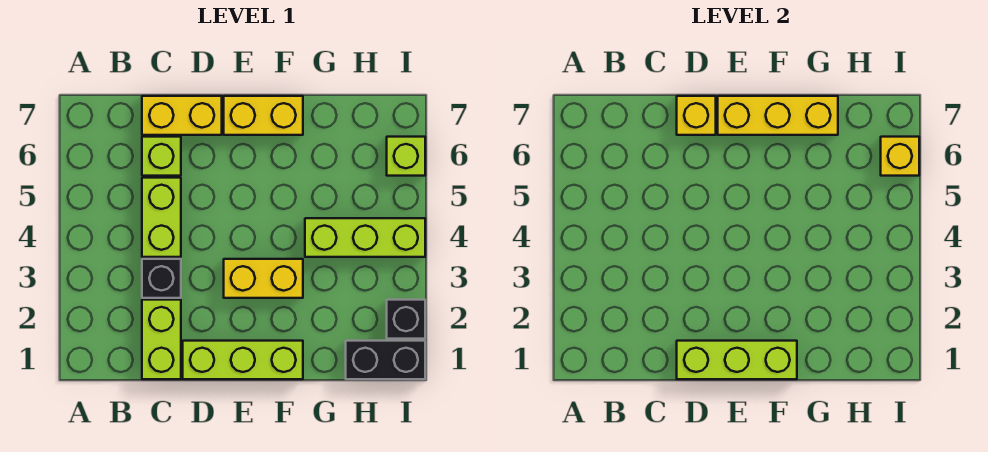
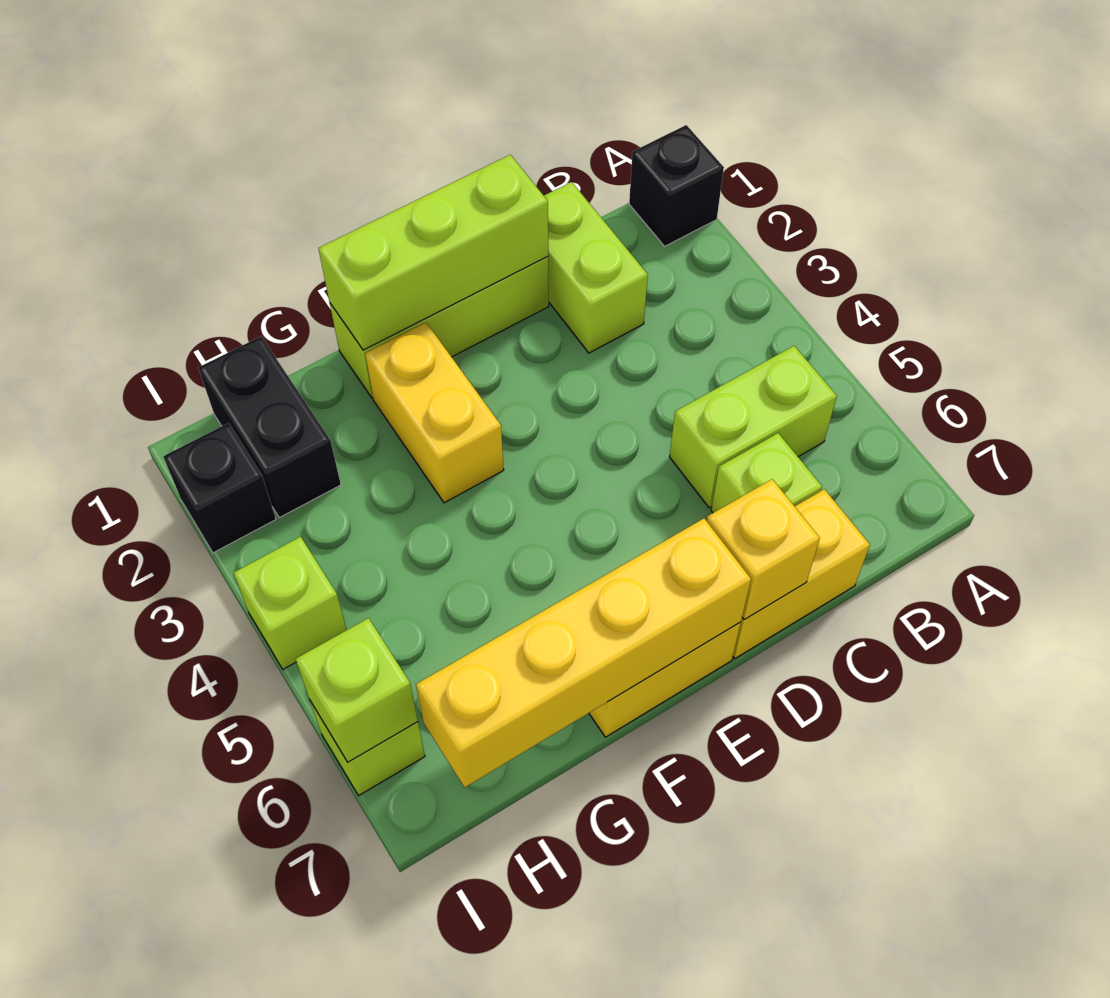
black brick C3 level 1 -> black brick A1 level 1
lime brick C4:C5 level 1 -> lime brick B5:C5 level 1
yellow brick E3:F3 level 1 -> yellow brick F2:F3 level 1
yellow brick E7:G7 level 2 -> yellow brick E7:H7 level 2
lime brick G4:I4 level 1 -> lime brick I4 level 1
black brick H1:I1 level 1 -> black brick H1:H2 level 1
yellow brick I6 level 2 -> lime brick I6 level 2

